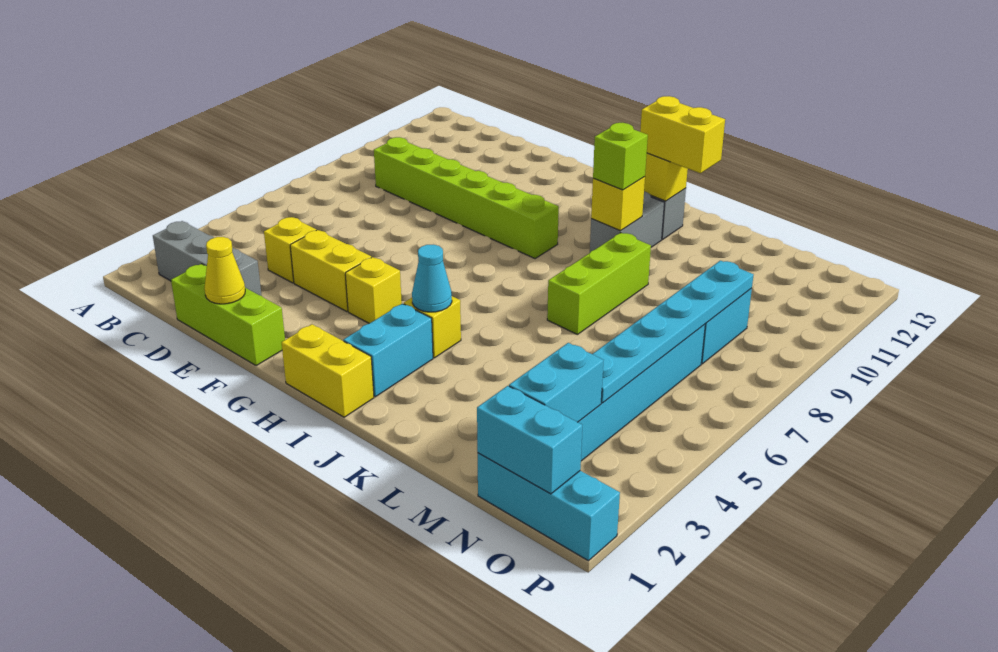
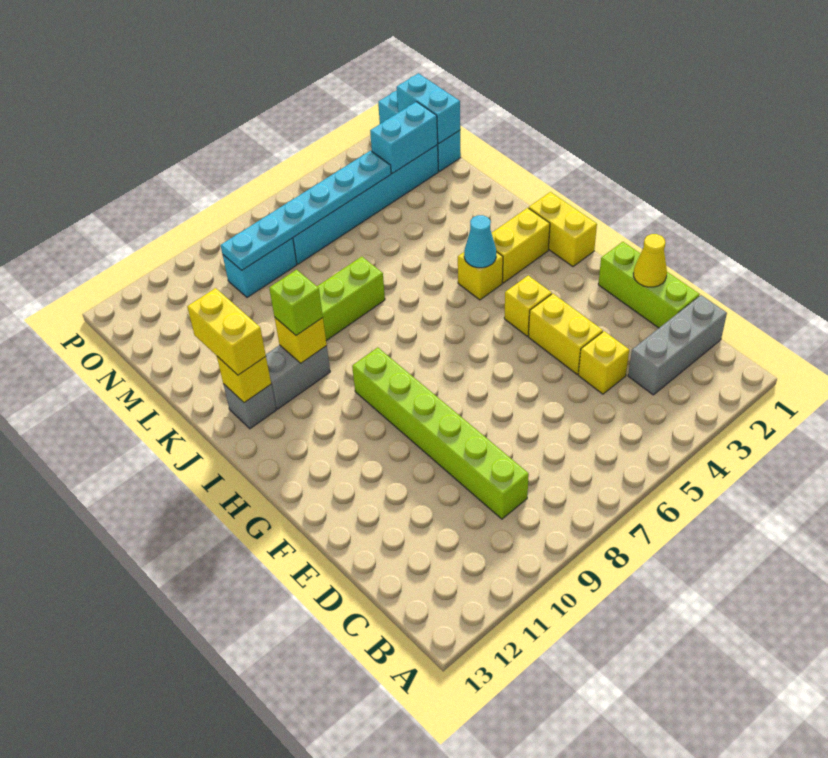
grey brick B2:D2 level 1 -> grey brick C1:C3 level 1
cyan brick I2:I3 level 1 -> yellow brick I2:I3 level 1

